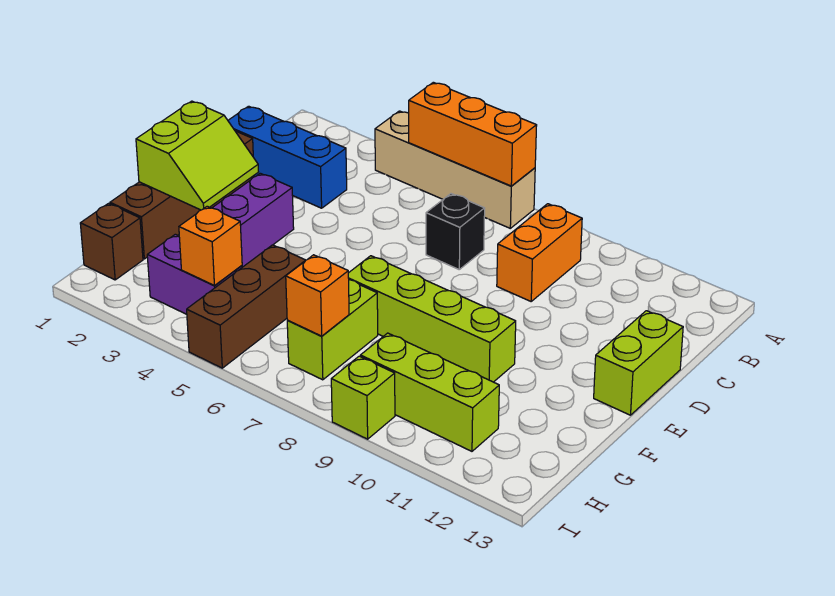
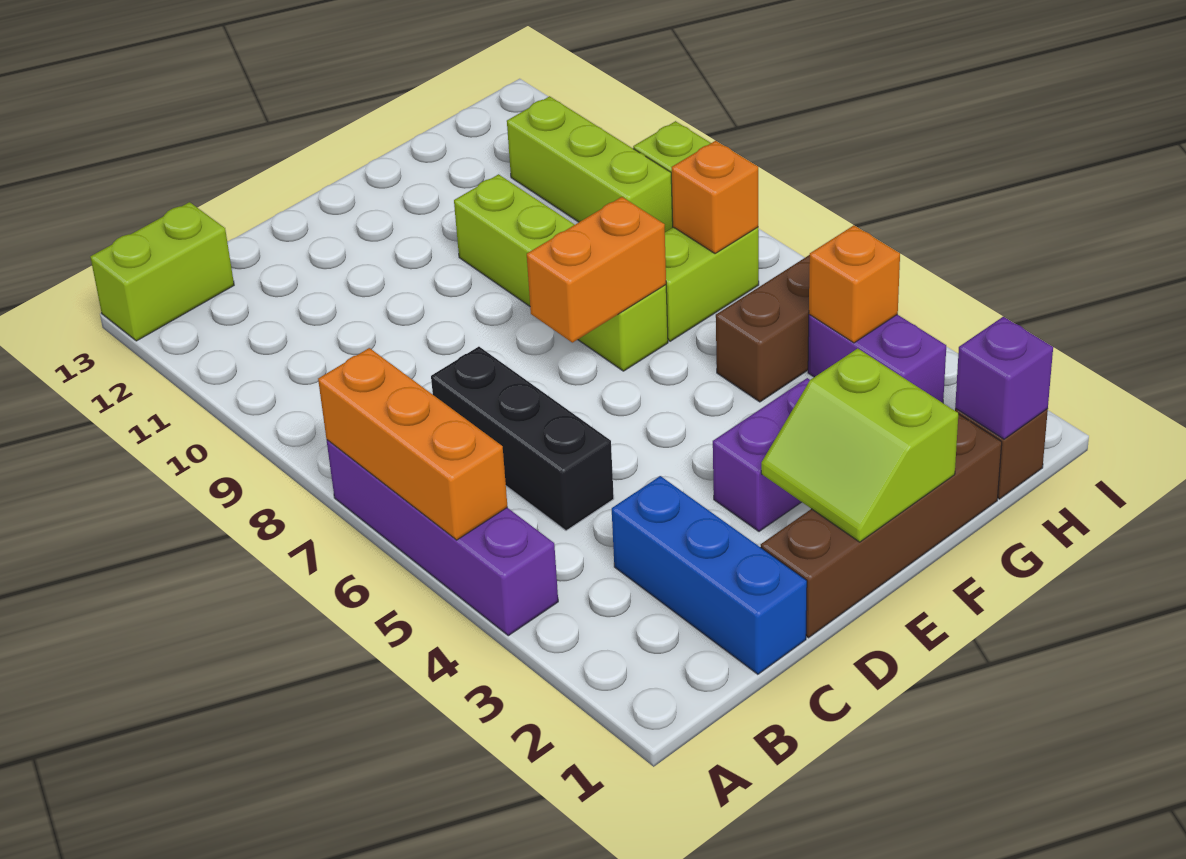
tan brick A4:A7 level 1 -> purple brick A4:A7 level 1
orange brick B9:C9 level 1 -> orange brick E7:F7 level 2
black brick C7 level 1 -> black brick C5:C7 level 1
lime brick D13:E13 level 1 -> lime brick A13:B13 level 1
lime slope E1:F2 level 2 top 1 -> lime slope E1:F2 level 2 top F
none -> purple brick H1 level 2

